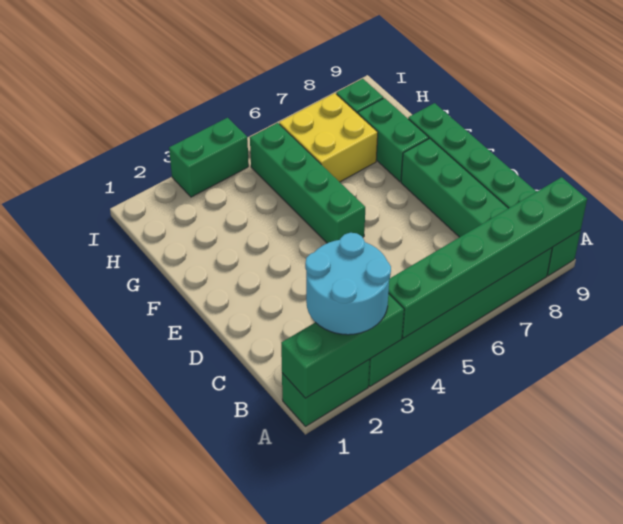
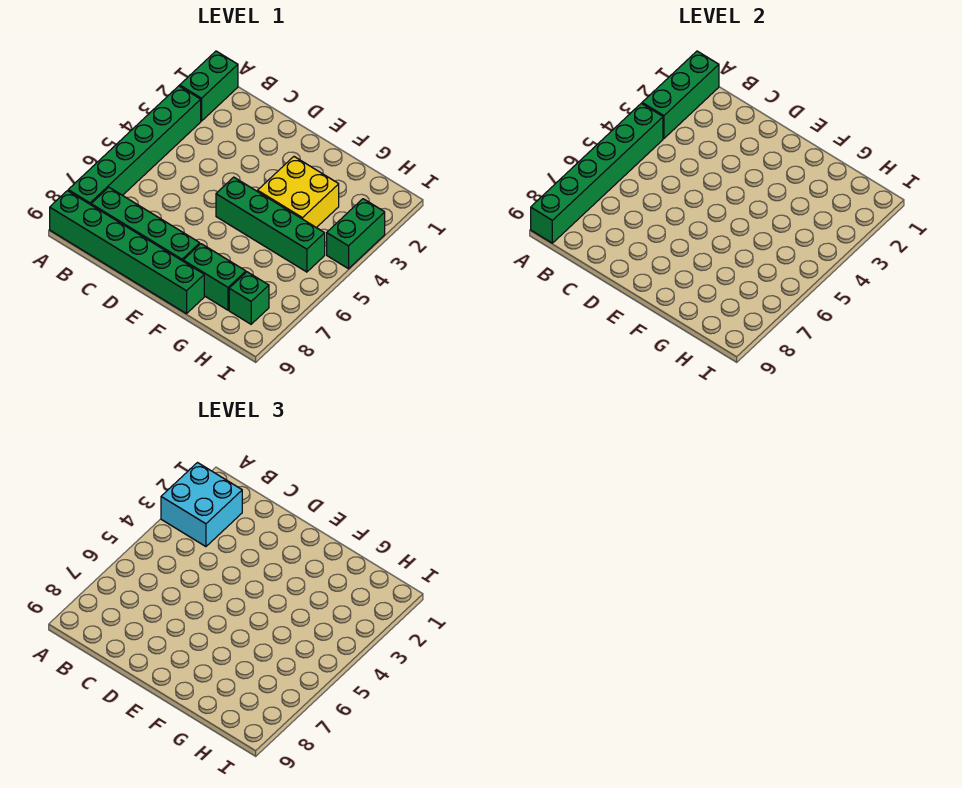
cyan round brick A2:B3 level 3 -> cyan brick A2:B3 level 3
yellow brick G6:H7 level 1 -> yellow brick F3:G4 level 1

